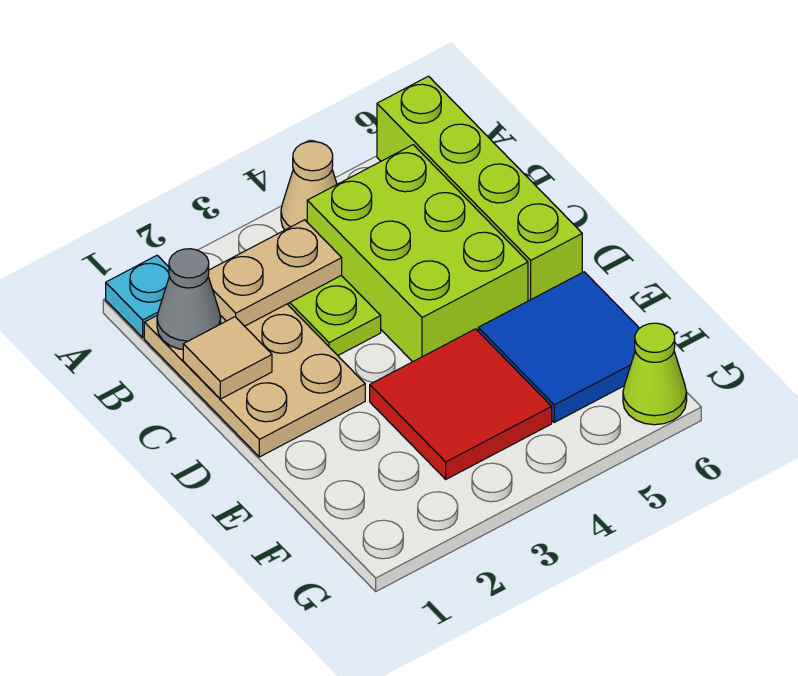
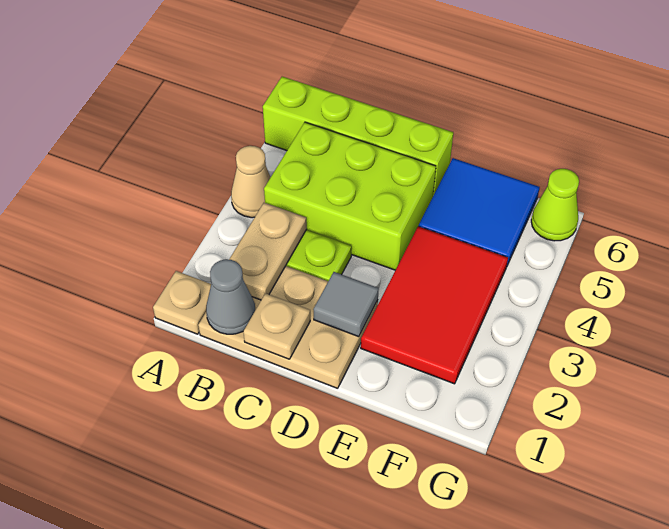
cyan plate A1 level 1 -> tan plate A1 level 1
tan tile C1 level 2 -> tan plate C1 level 2
none -> grey tile D2 level 2
red tile E3:F4 level 1 -> red tile E2:F4 level 1

